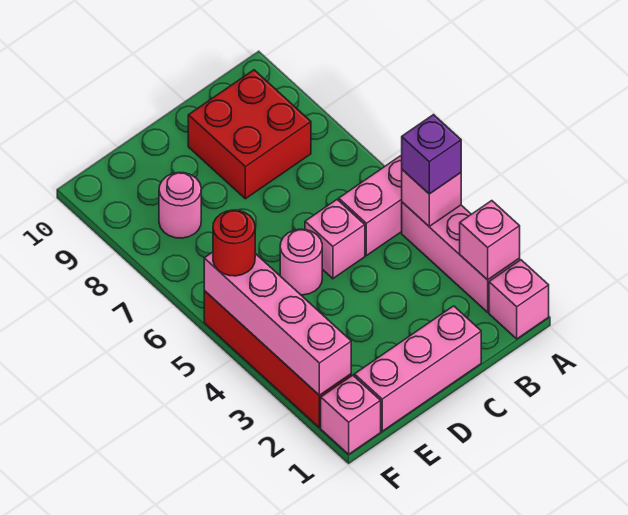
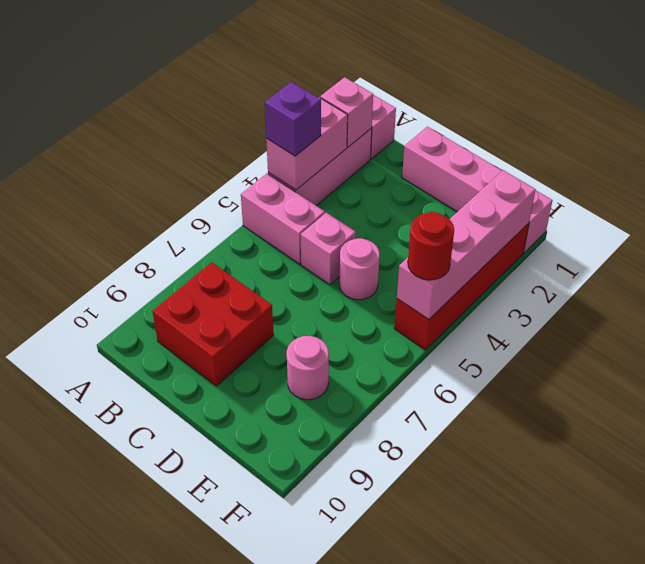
pink brick A4 level 2 -> pink brick A3:A4 level 2

